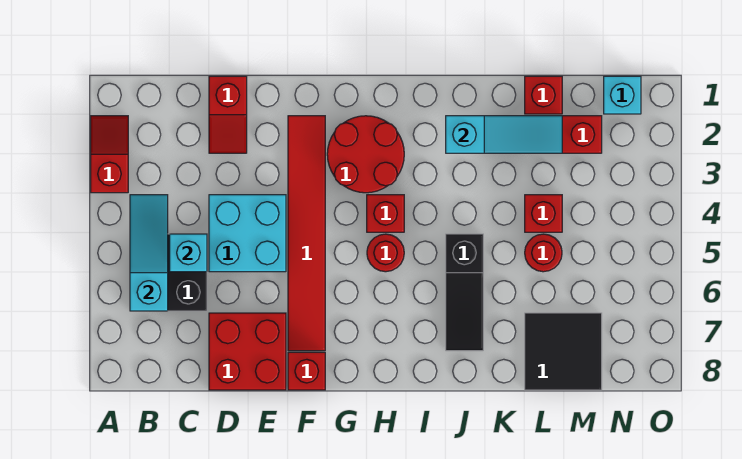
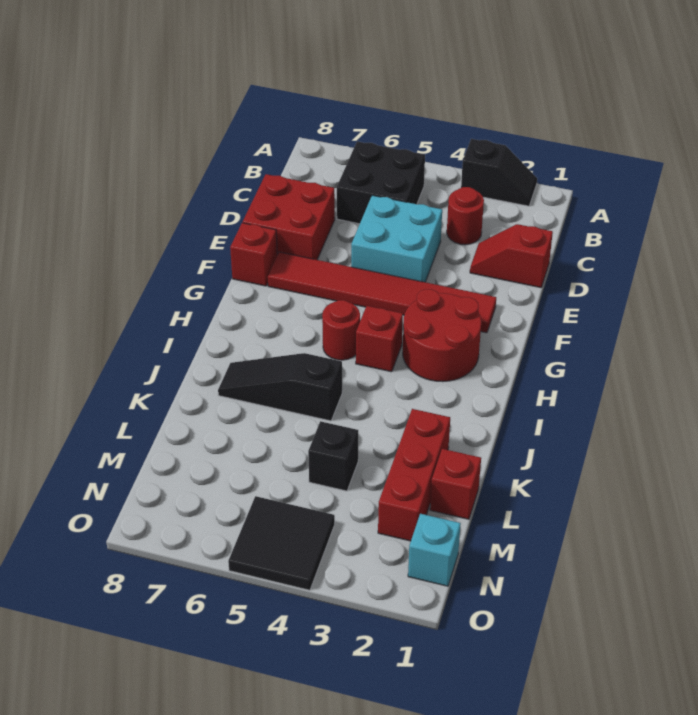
red slope A2:A3 level 1 top 3 -> black slope A2:A3 level 1 top 3
cyan slope B4:B6 level 2 top 6 -> none
cyan brick C5 level 2 -> none
cyan slope J2:L2 level 2 top J -> none
red brick L4 level 1 -> black brick L4 level 1
red round brick L5 level 1 -> red round brick C3 level 1
black tile L7:M8 level 1 -> black tile N4:O5 level 1

